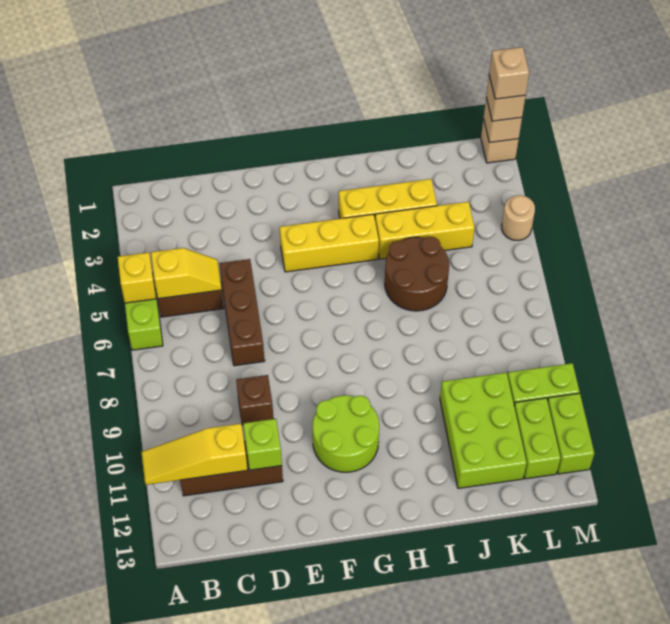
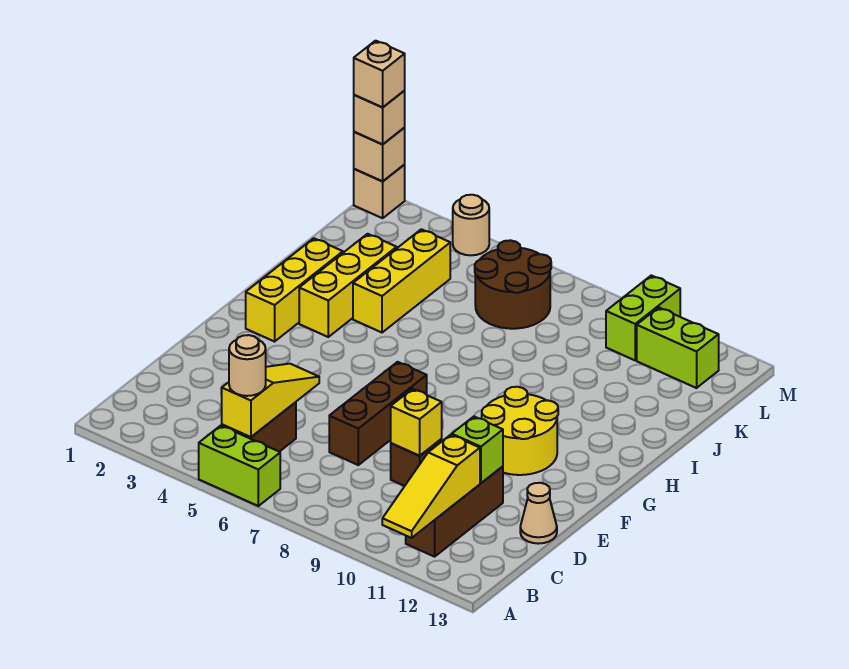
yellow brick A5 level 2 -> yellow brick D9 level 2
yellow slope B5:C5 level 2 top B -> yellow slope B5:D5 level 2 top B
none -> tan round brick B5 level 3
brown brick D5:D7 level 1 -> brown brick D7:F7 level 1
none -> tan cone D13 level 1
yellow brick F4:H4 level 1 -> yellow brick G2:I2 level 1
lime round brick F10:G11 level 1 -> yellow round brick F10:G11 level 1
brown round brick I5:J6 level 1 -> brown round brick K6:L7 level 1
lime brick J10:K12 level 1 -> none
lime brick M11:M12 level 1 -> none

